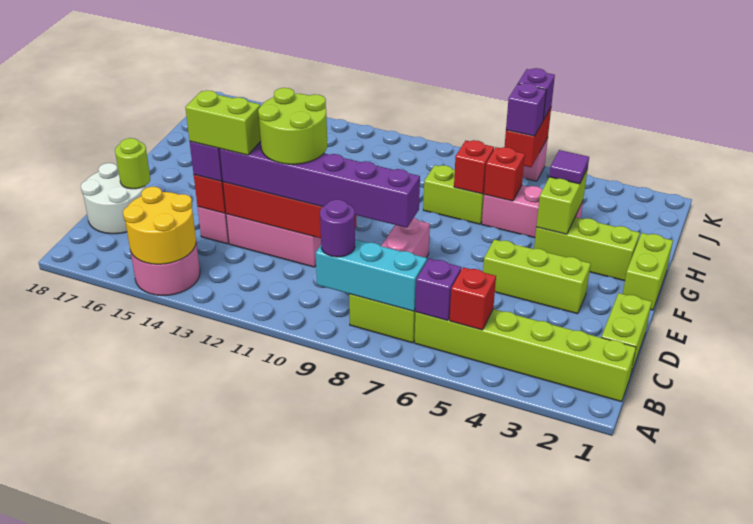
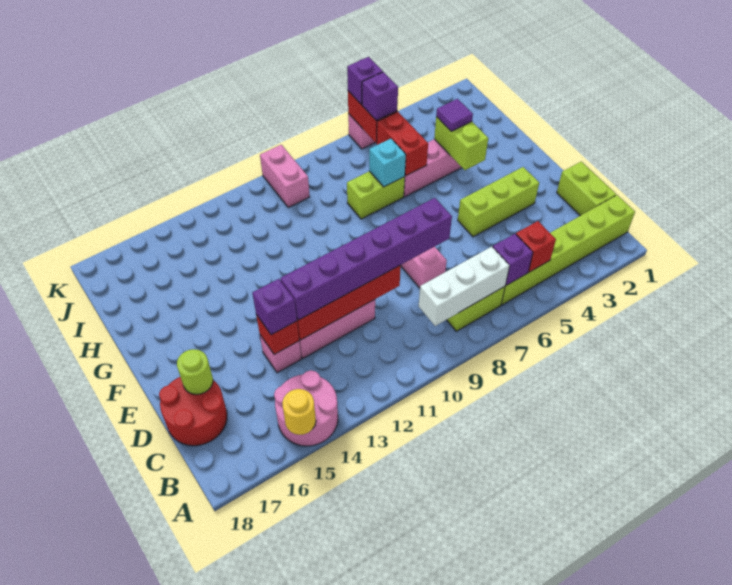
yellow round brick A14:B15 level 2 -> yellow round brick A15 level 2
cyan brick B7:B9 level 2 -> white brick B7:B9 level 2
purple round brick B9 level 3 -> none
white round brick C17:D18 level 1 -> red round brick C17:D18 level 1
lime round brick D11:E12 level 4 -> none
lime brick D13:D14 level 4 -> none
lime brick F1:G1 level 1 -> none
lime brick G2:G4 level 1 -> none
red brick H6 level 2 -> red brick H6:I6 level 2
red brick H7 level 2 -> cyan brick H7 level 2
none -> pink brick J10:K10 level 1

